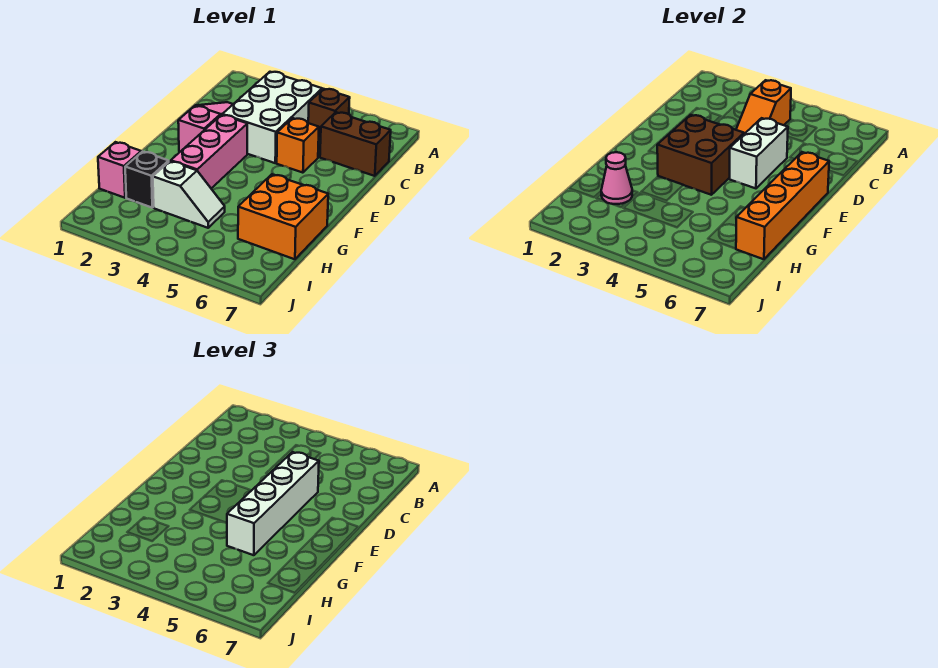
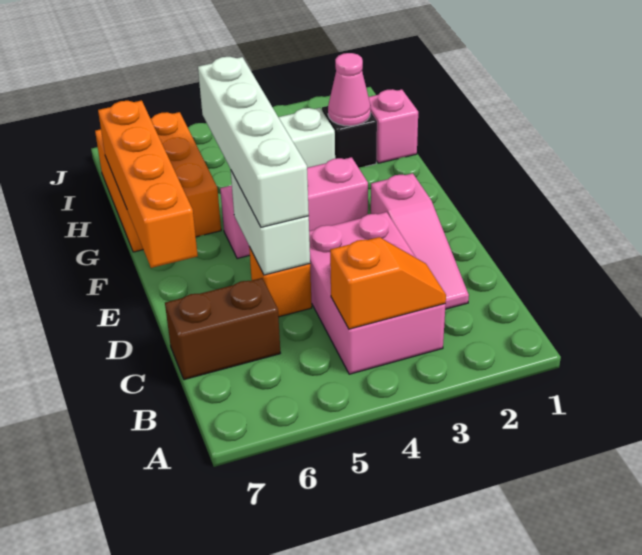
white brick B3:D4 level 1 -> pink brick B3:D4 level 1
orange slope B4:C4 level 2 top B -> orange slope B3:B4 level 2 top 4
brown brick B5 level 1 -> none
pink brick E3:G3 level 1 -> pink brick F3:F5 level 1
brown brick E3:F4 level 2 -> none
orange brick G6:H7 level 1 -> orange brick G6:I7 level 1

